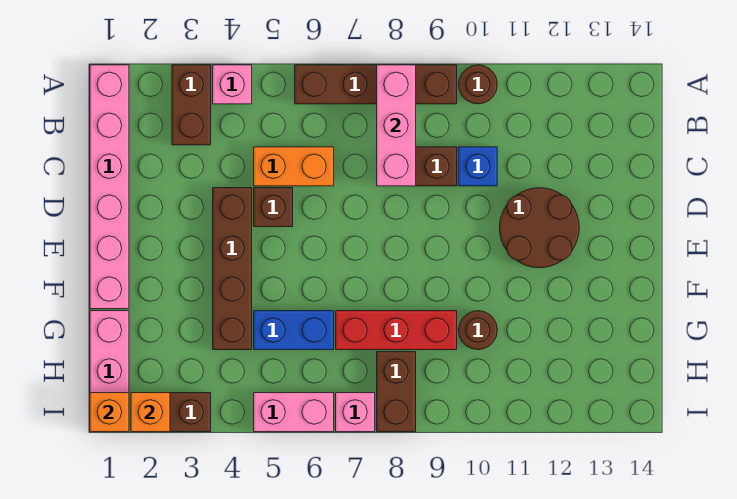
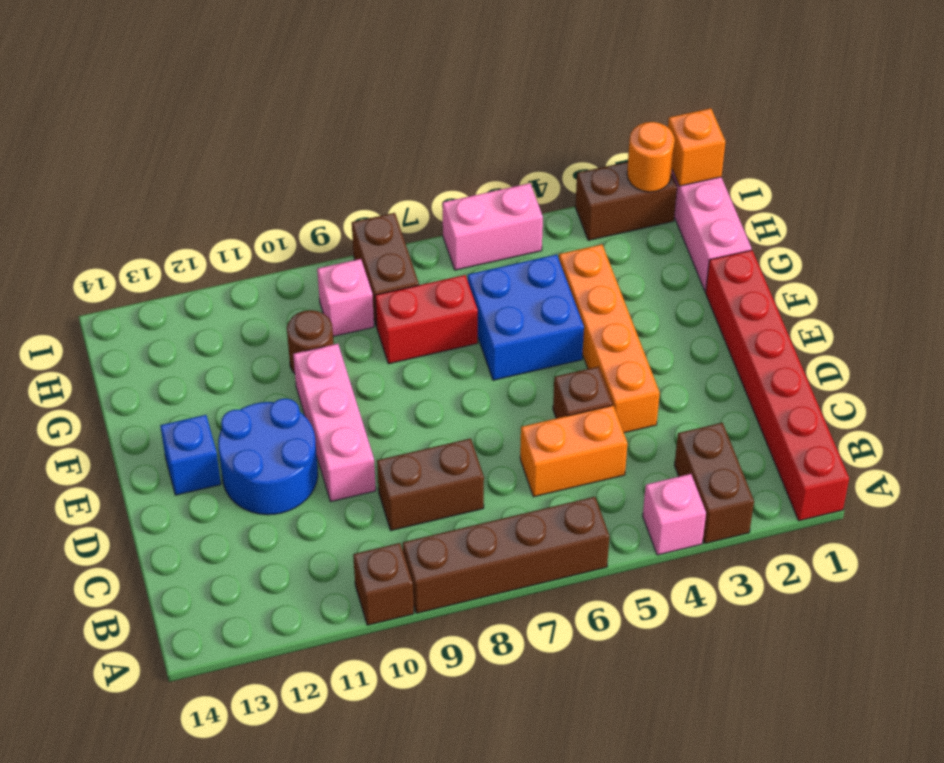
pink brick A1:F1 level 1 -> red brick A1:F1 level 1
pink brick A8:C8 level 2 -> pink brick D10:F10 level 1
brown round brick A10 level 1 -> brown brick A10 level 1
blue brick C10 level 1 -> blue brick E13 level 1
brown brick D4:G4 level 1 -> orange brick D4:G4 level 1
brown round brick D11:E12 level 1 -> blue round brick D11:E12 level 1
blue brick G5:G6 level 1 -> blue brick F5:G6 level 1
red brick G7:G9 level 1 -> red brick G7:G8 level 1
orange brick I2 level 2 -> orange round brick I2 level 2
pink brick I7 level 1 -> pink brick H9 level 1

